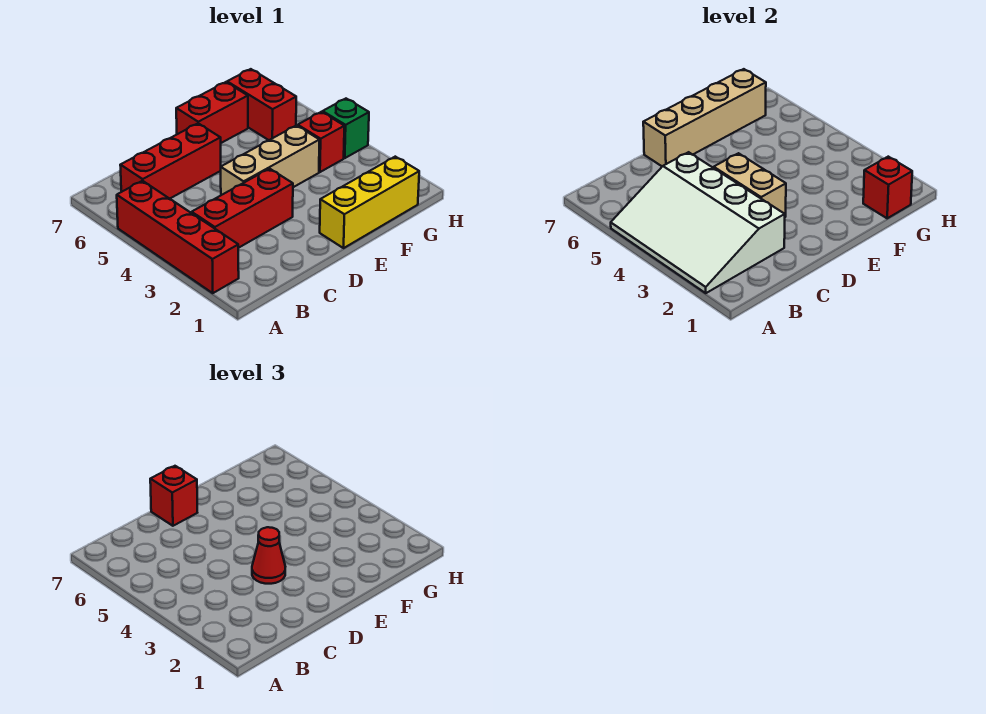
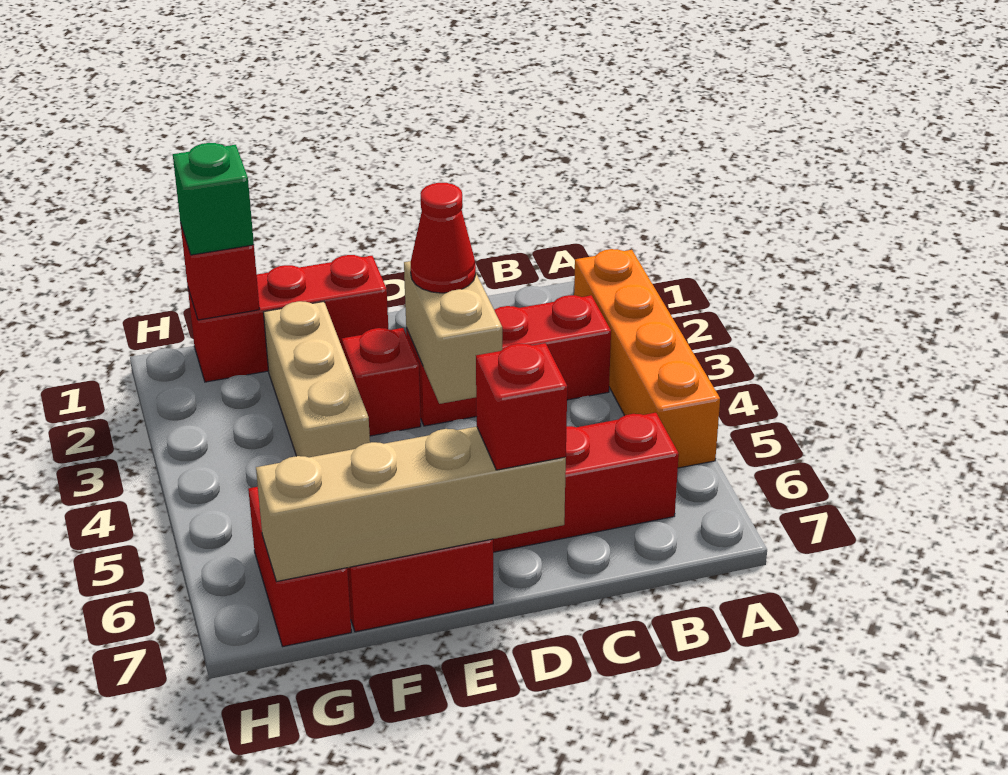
red brick A2:A5 level 1 -> orange brick A2:A5 level 1
white slope A2:C5 level 2 top C -> none
tan brick D4:F4 level 1 -> tan brick F2:F4 level 1
yellow brick E1:G1 level 1 -> red brick E1:G1 level 1
red brick G4 level 1 -> red brick E3 level 1
green brick H4 level 1 -> green brick G1 level 3

